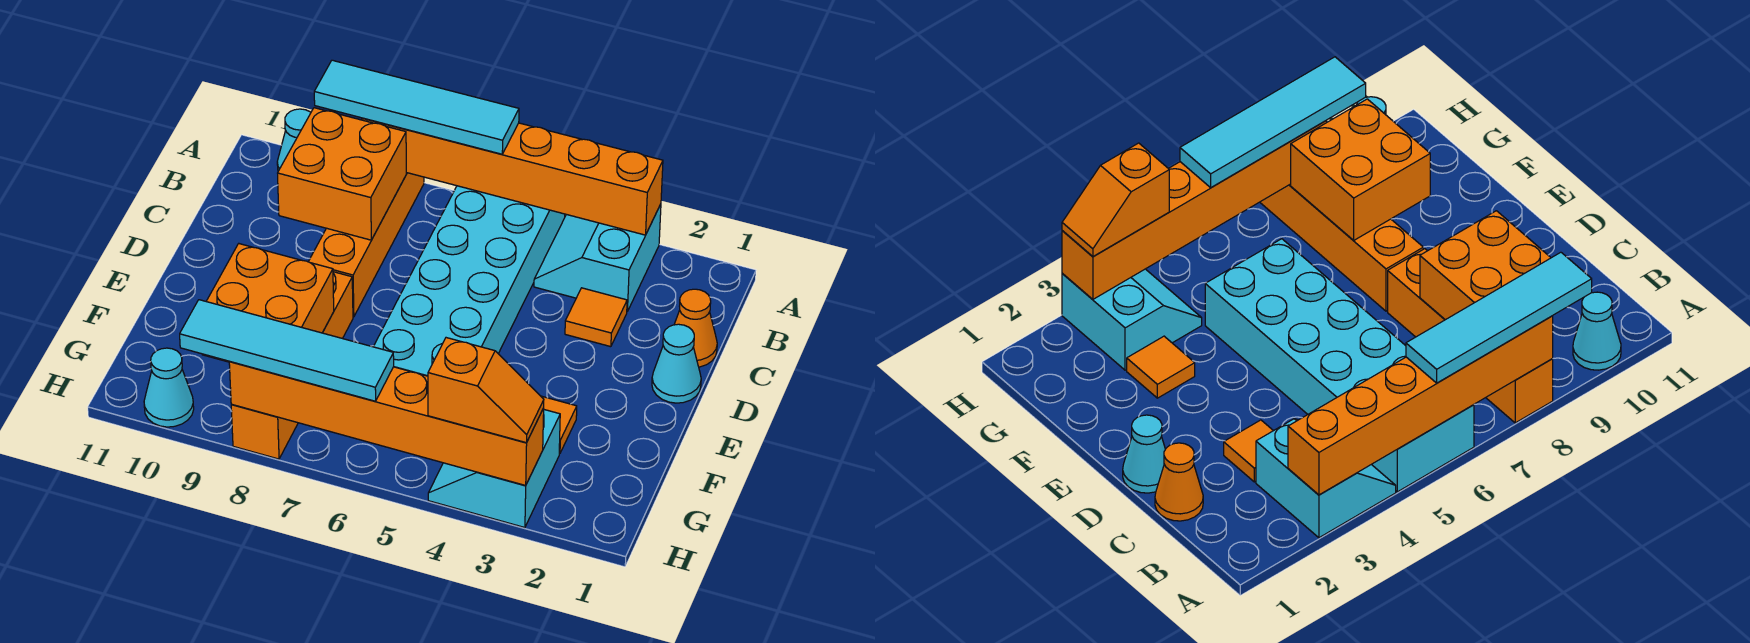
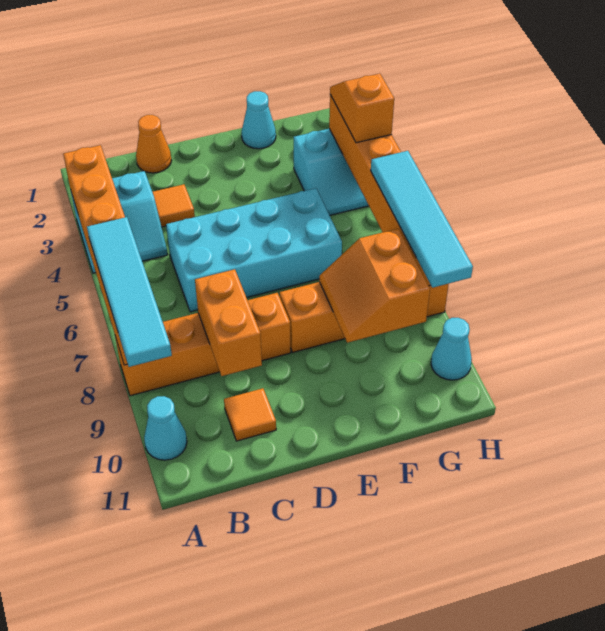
cyan brick A5:F6 level 1 -> cyan brick C5:F6 level 1
orange brick B8:C9 level 2 -> orange brick C8:C9 level 2
cyan cone D1 level 1 -> cyan cone F1 level 1
orange tile F3 level 1 -> orange tile C10 level 1
orange brick F8:G9 level 2 -> orange slope F8:G9 level 2 top G

